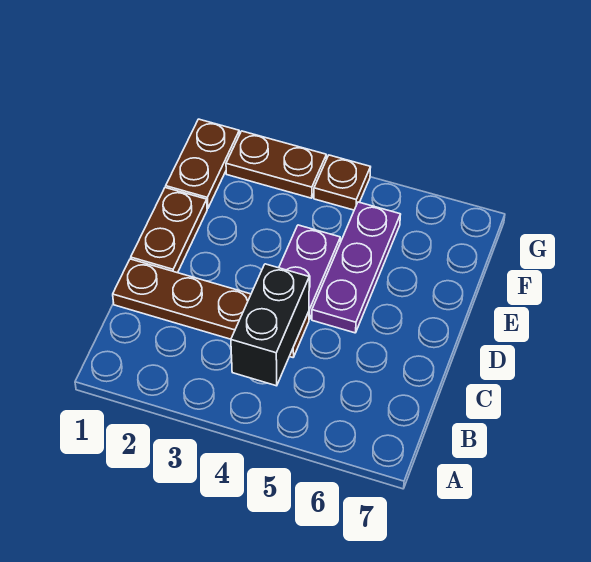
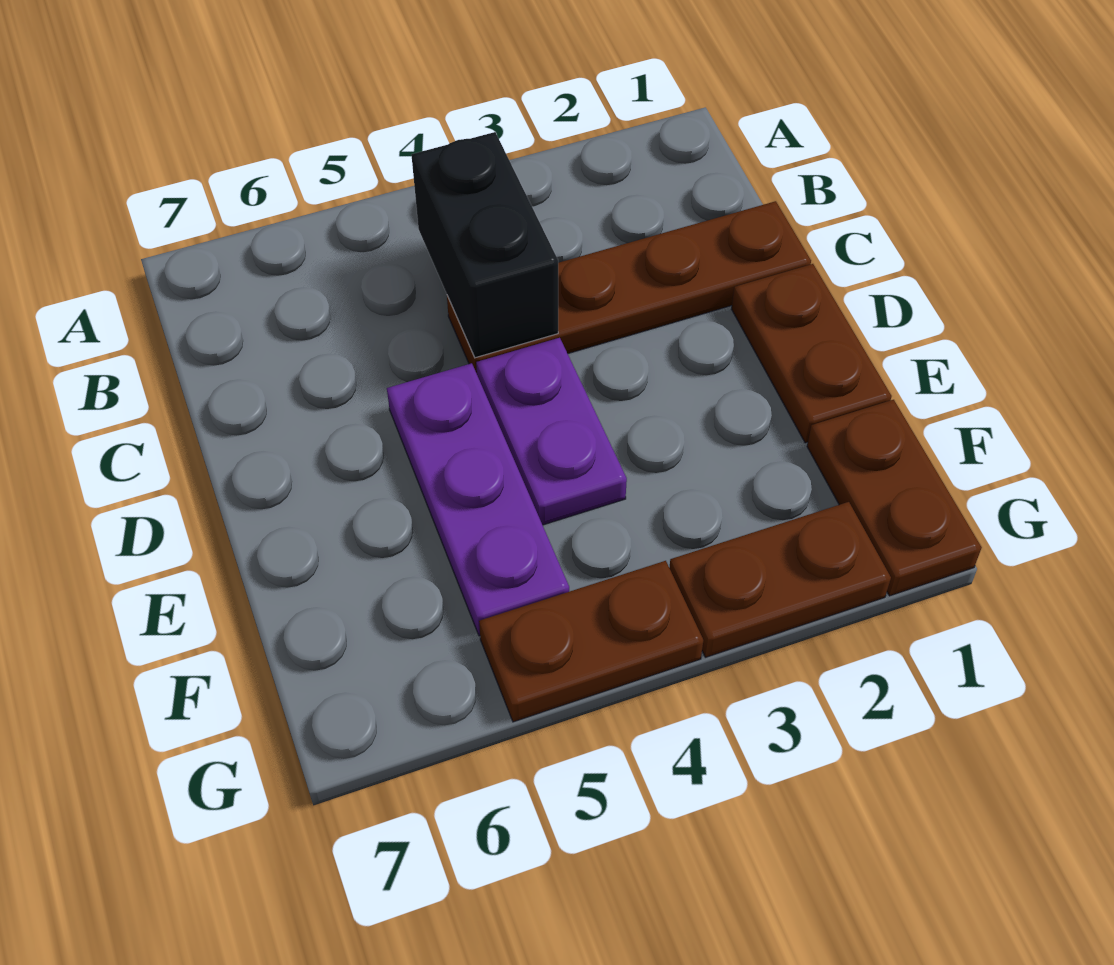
brown plate G4 level 1 -> brown plate G4:G5 level 1

